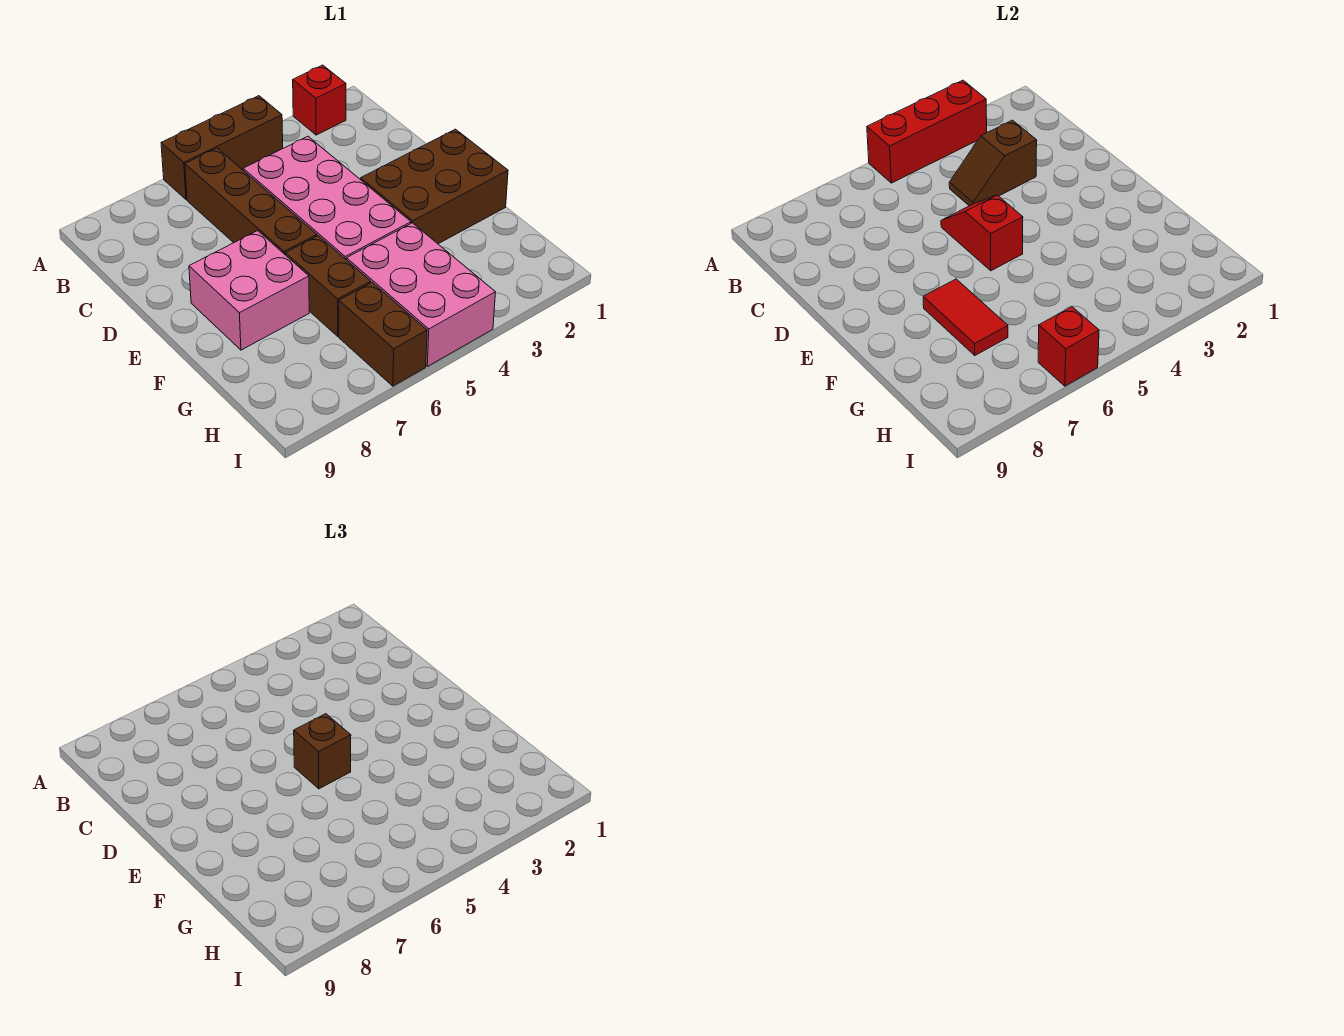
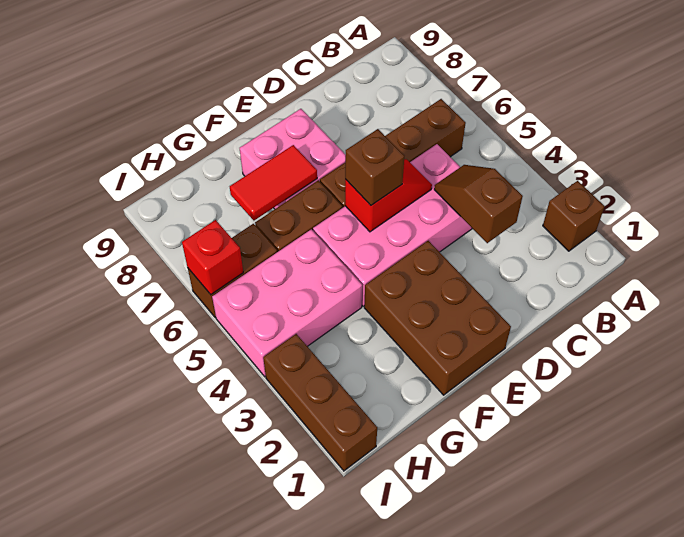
red brick A2 level 1 -> brown brick A2 level 1
red brick A3:A5 level 2 -> none
brown brick A4:A6 level 1 -> brown brick I1:I3 level 1

